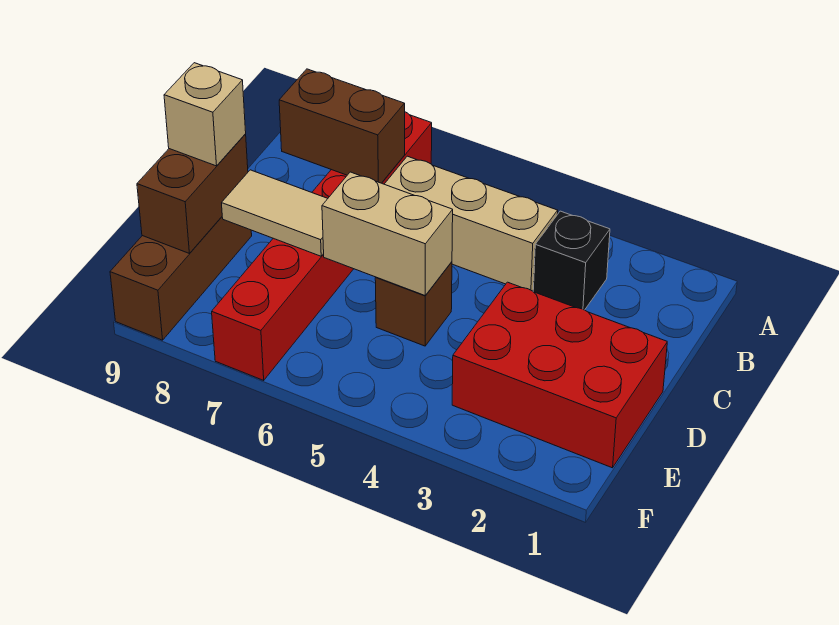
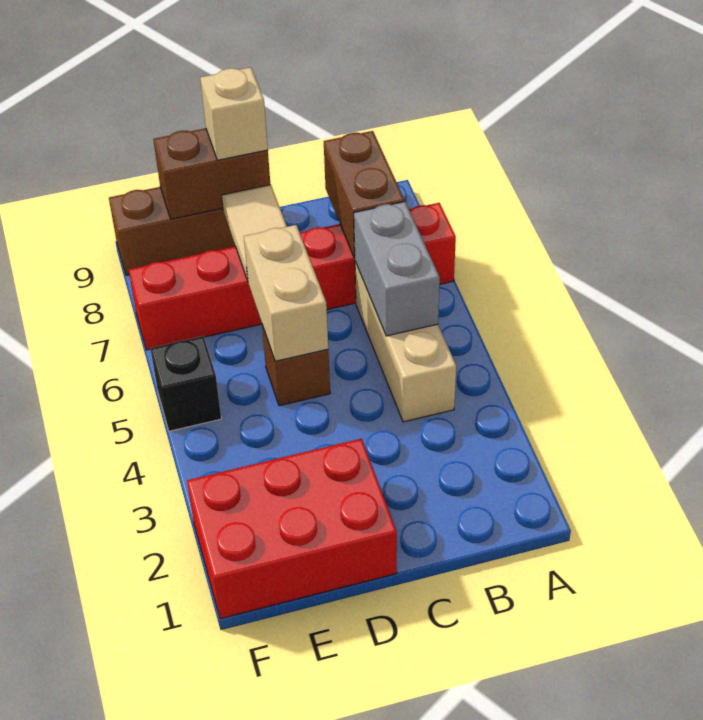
black brick B3 level 1 -> black brick F5 level 1
none -> grey brick B5:B6 level 2
red brick D1:E3 level 1 -> red brick D1:F2 level 1

